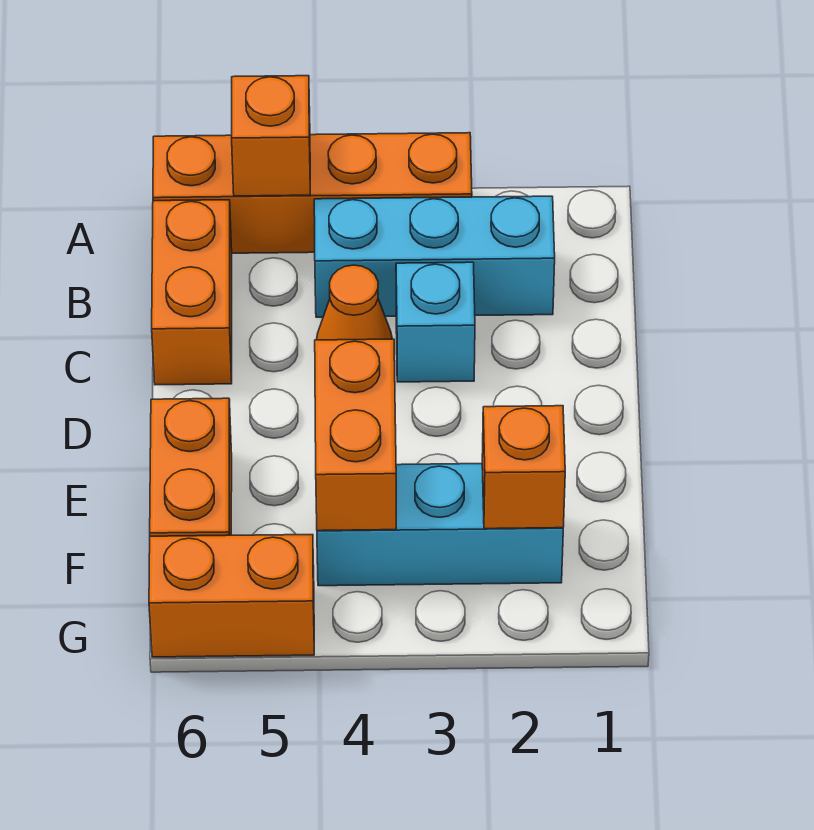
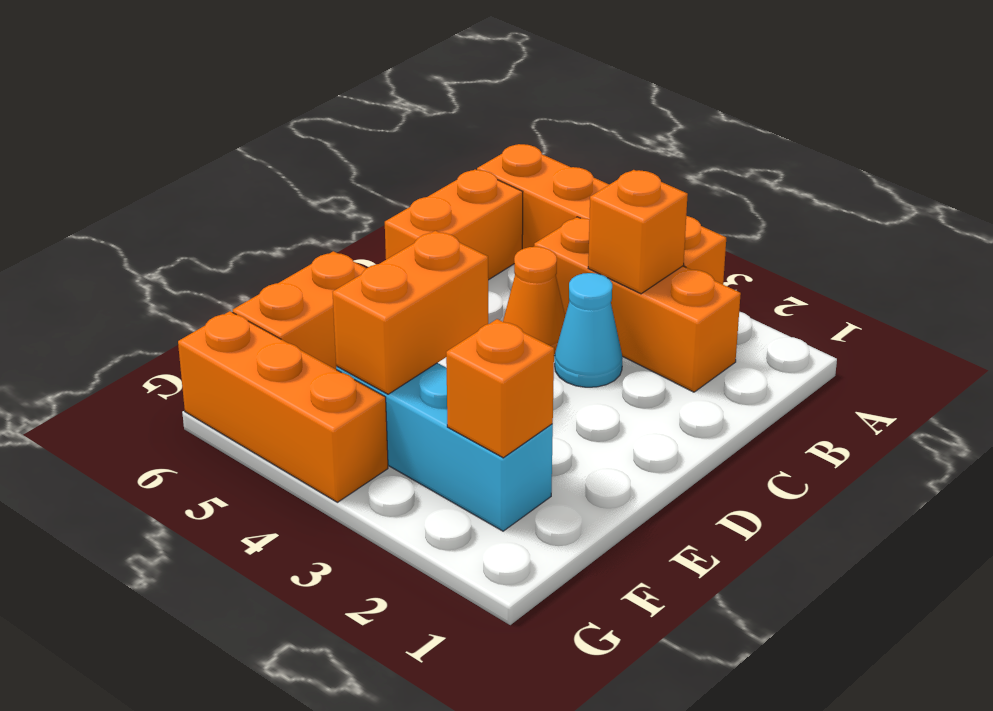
orange brick A5 level 2 -> orange brick B3 level 2
cyan brick B2:B4 level 1 -> orange brick B2:B4 level 1
cyan brick C3 level 1 -> cyan cone C3 level 1
orange brick G5:G6 level 1 -> orange brick G4:G6 level 1

